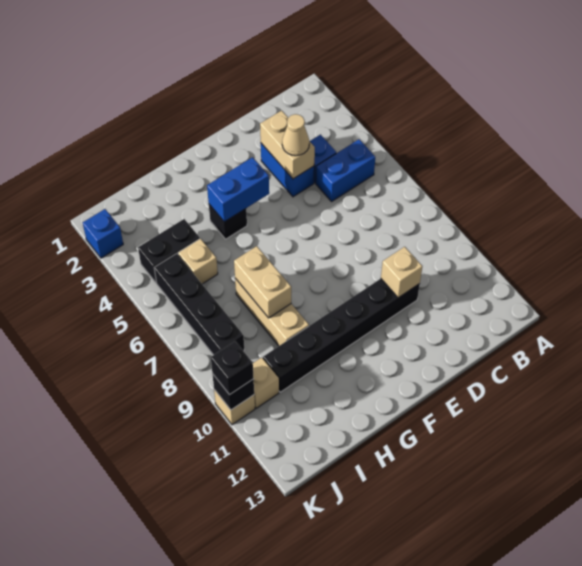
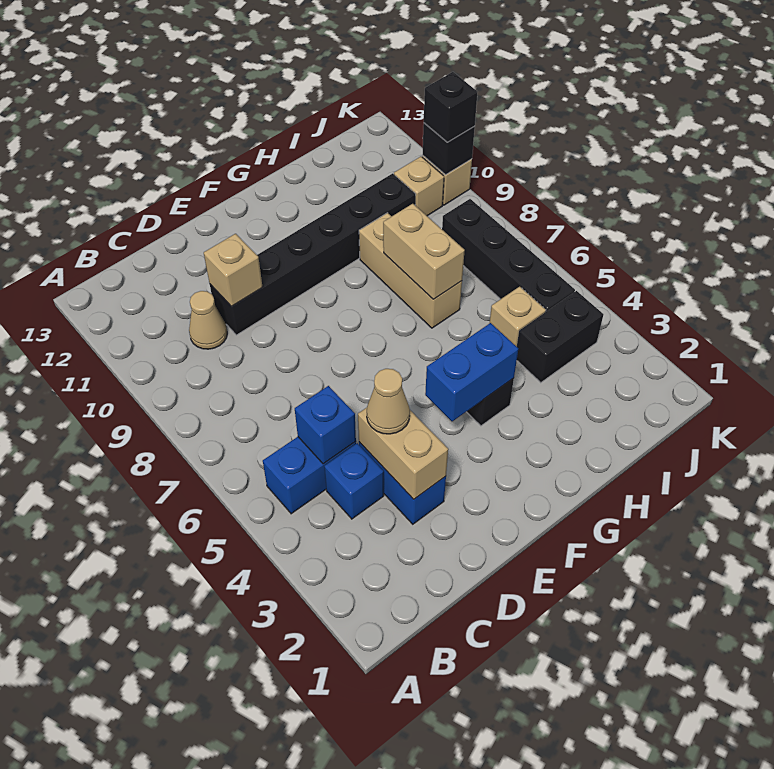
none -> tan cone C10 level 1
blue brick K2 level 1 -> blue brick C5 level 2

